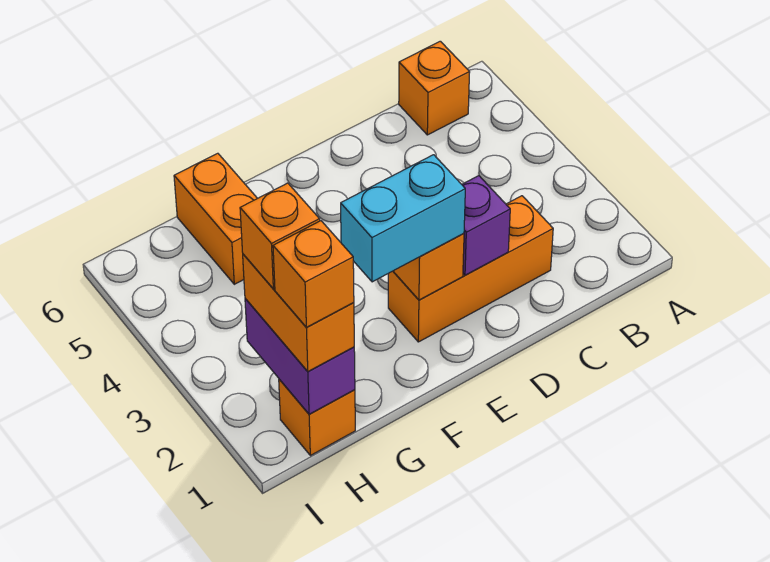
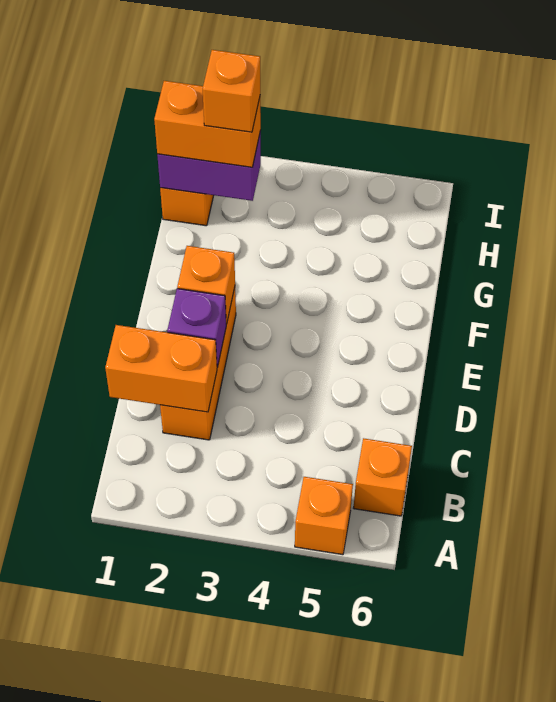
cyan brick E2:F2 level 3 -> none
orange brick G5:G6 level 1 -> orange brick C1:C2 level 2
orange brick H1 level 4 -> orange brick A5 level 1

